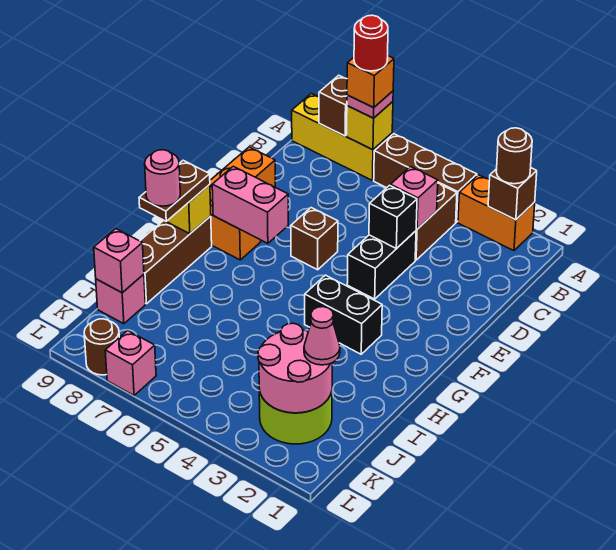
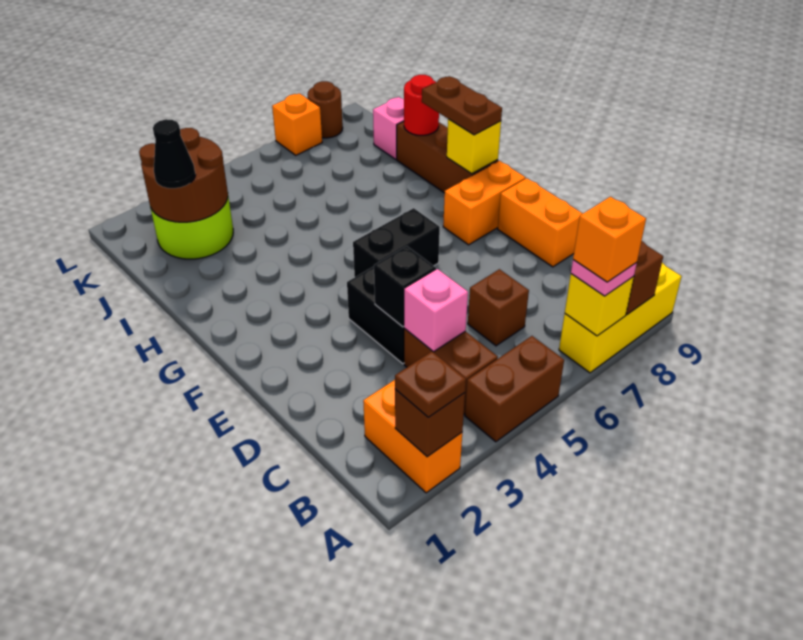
orange brick A2:A3 level 1 -> orange brick A2:B2 level 1
brown round brick A2 level 3 -> brown plate A2 level 3
brown brick A4:A6 level 1 -> brown brick A4:A5 level 1
red round brick A7 level 5 -> red round brick I9 level 2
brown brick E6 level 1 -> brown brick C6 level 1
pink brick F7:F8 level 2 -> none
black brick G3:G4 level 1 -> black brick F5:F6 level 1
pink round brick H9 level 4 -> none
pink round brick J2:K3 level 2 -> brown round brick J2:K3 level 2
pink cone J2 level 3 -> black cone J2 level 3
pink brick J9 level 2 -> none
pink brick L7 level 1 -> orange brick L7 level 1

